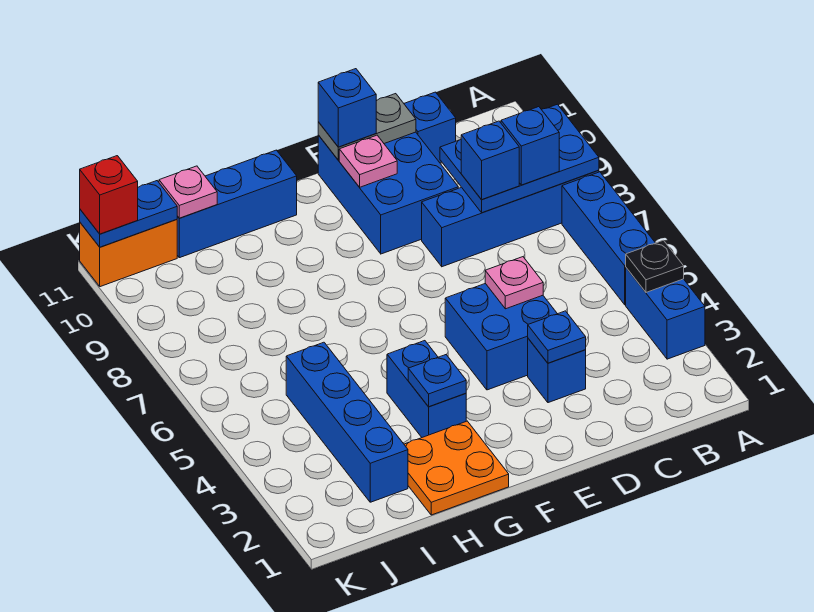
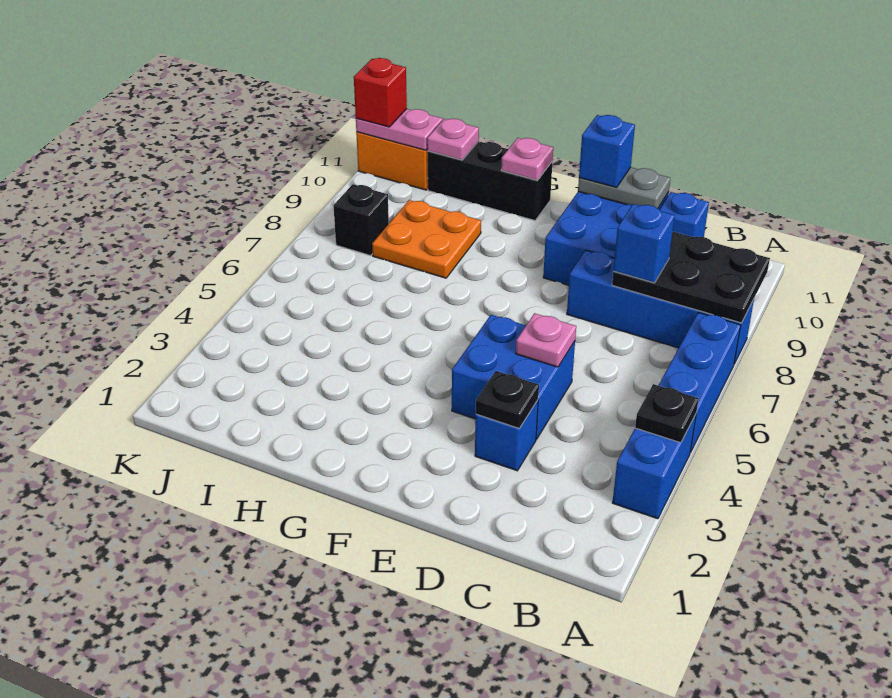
blue plate A8:C9 level 2 -> black plate A8:C9 level 2
blue brick B8 level 3 -> none
blue plate D3 level 2 -> black plate D3 level 2
pink plate E10 level 2 -> pink plate G11 level 2
orange plate G1:H2 level 1 -> orange plate H8:I9 level 1
blue brick G3:G4 level 1 -> none
blue plate G3 level 2 -> none
blue brick G11:I11 level 1 -> black brick G11:I11 level 1
blue brick I2:I5 level 1 -> none
none -> black brick J8 level 1
blue plate J11:K11 level 2 -> pink plate J11:K11 level 2

